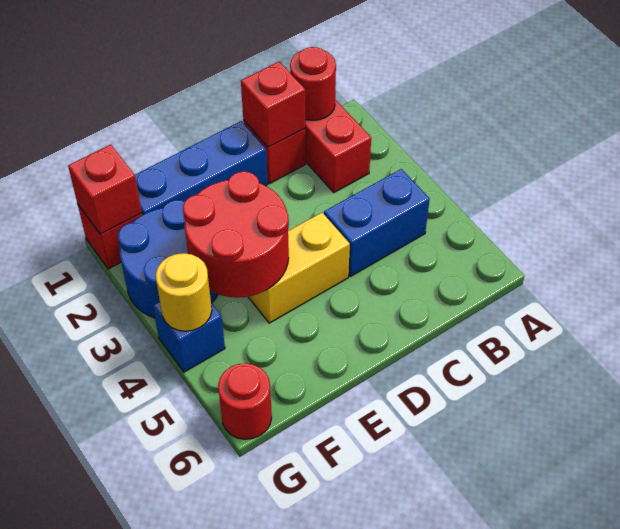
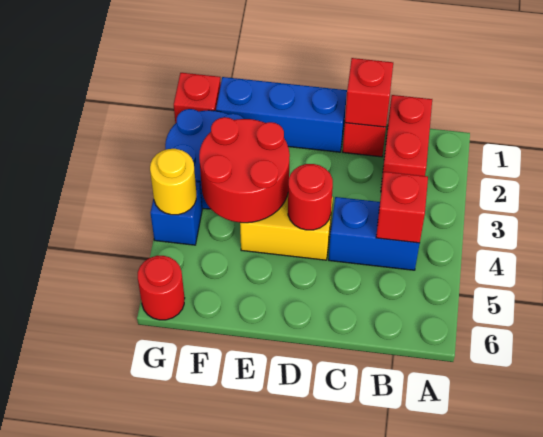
red round brick B1 level 2 -> red round brick D4 level 2
red brick G1 level 2 -> red brick B4 level 2

